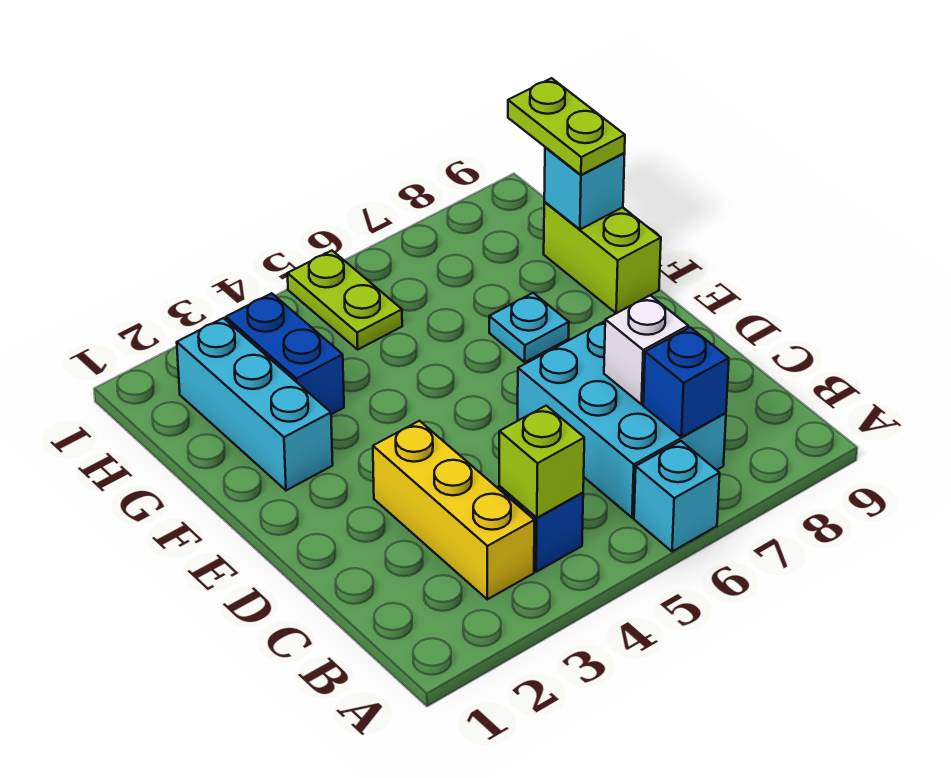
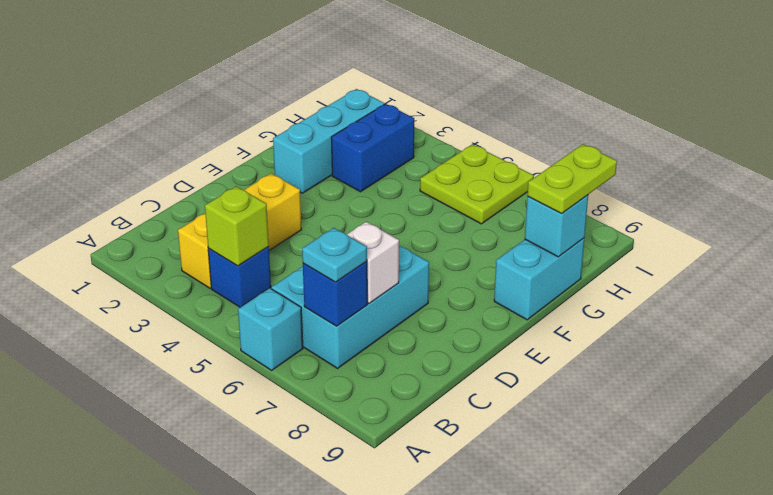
cyan plate F7 level 1 -> cyan plate B7 level 3
lime brick F9:G9 level 1 -> cyan brick F9:G9 level 1
lime plate H5:I5 level 1 -> lime plate H5:I6 level 1

